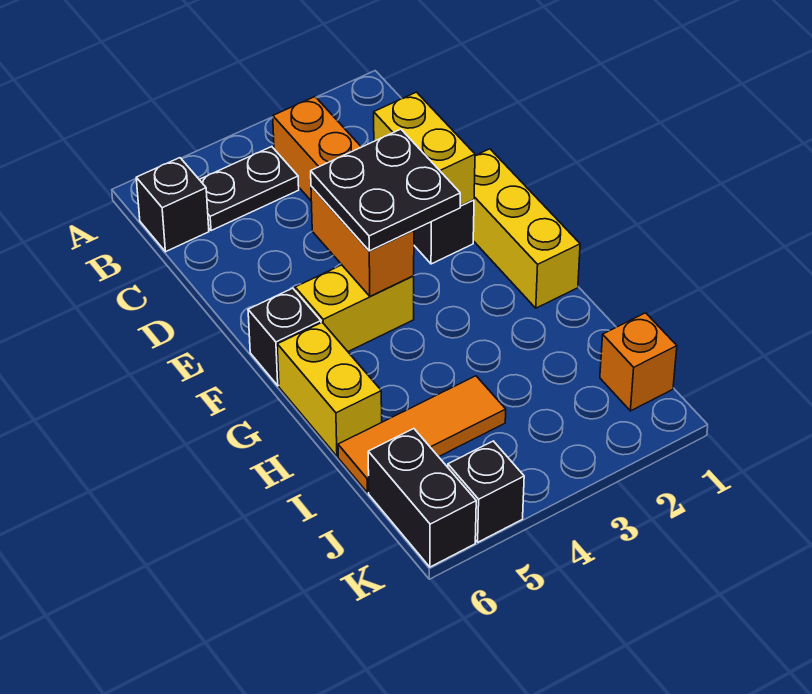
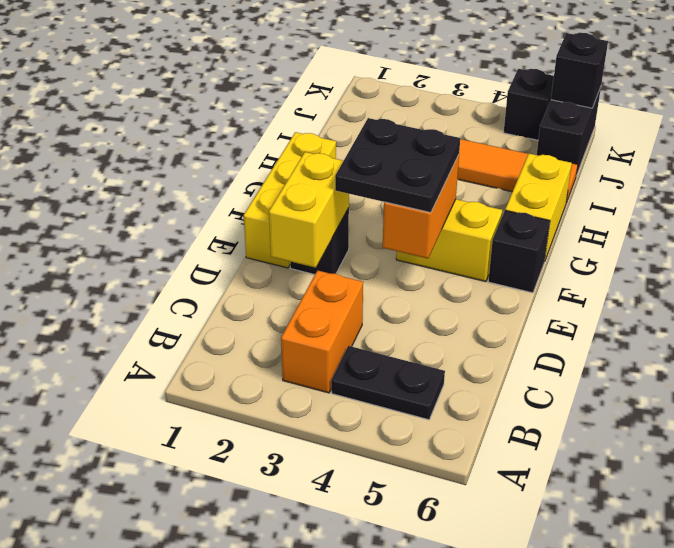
black brick B6 level 1 -> black brick K6 level 2
orange brick J1 level 1 -> none

